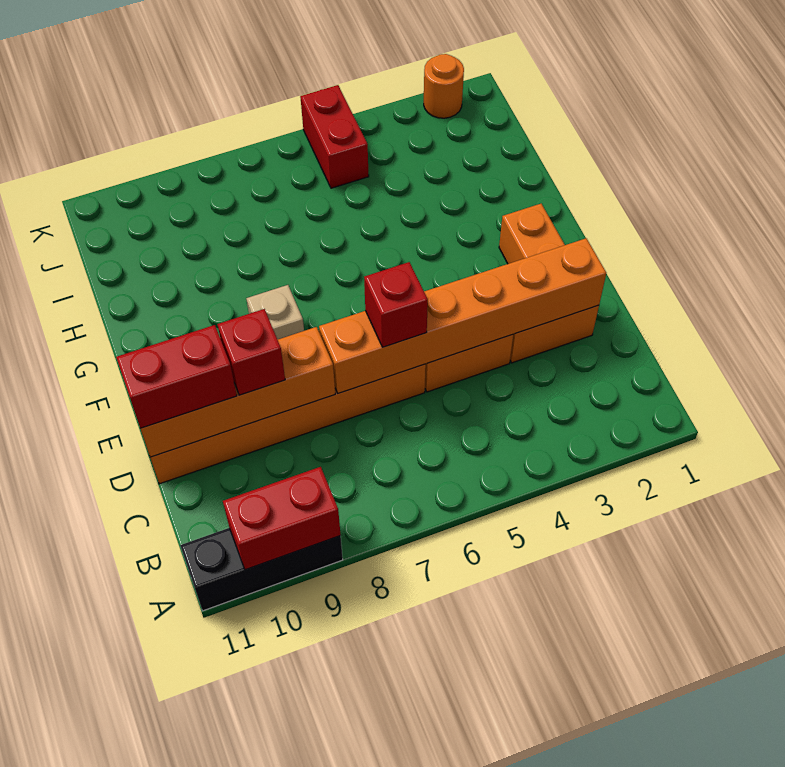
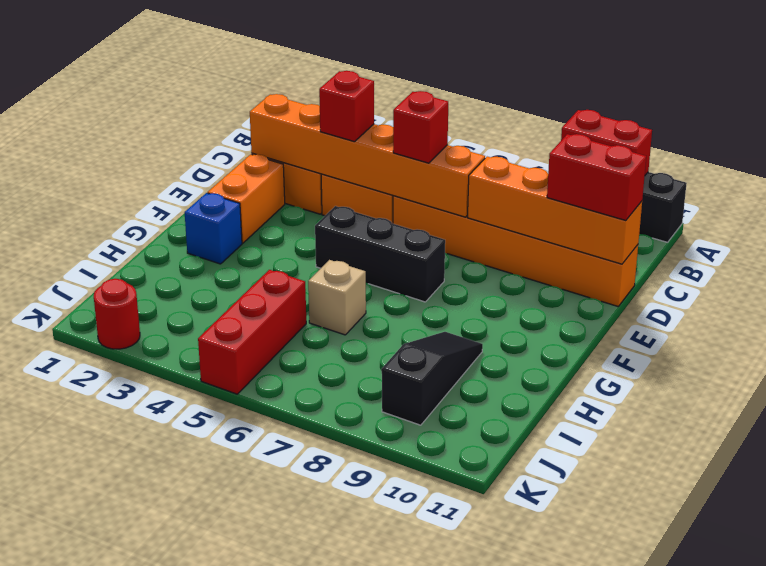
red brick D9 level 3 -> red brick D4 level 3
none -> black brick F5:F7 level 1
tan brick F8 level 1 -> tan brick H6 level 1
none -> blue brick G2 level 1
none -> black slope H9:J9 level 1 top J
red brick J5:K5 level 1 -> red brick I5:K5 level 1
orange round brick K2 level 1 -> red round brick K2 level 1

